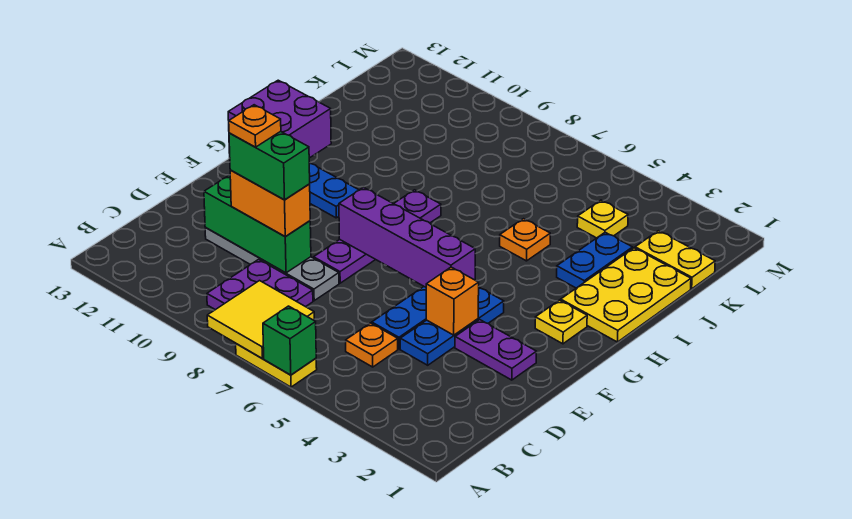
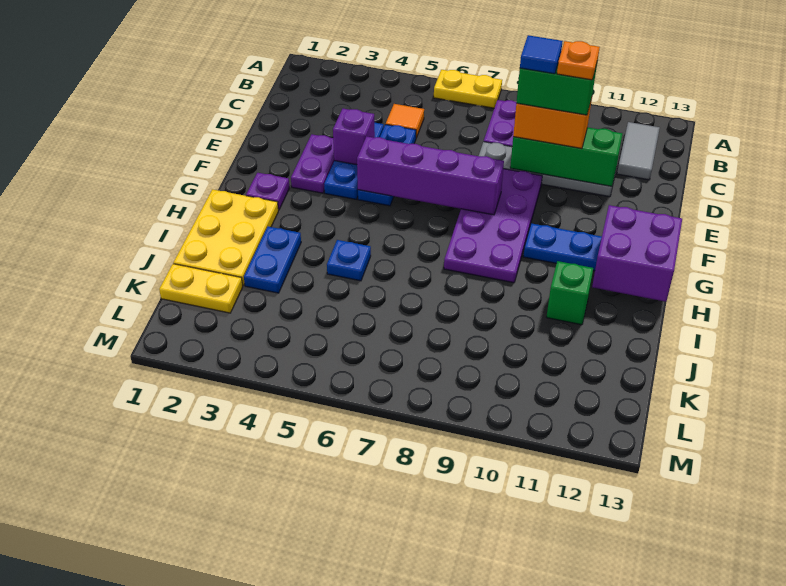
green brick A6 level 2 -> green brick I11 level 1
yellow tile A7:B8 level 2 -> none
none -> grey tile B12:C12 level 1
orange plate C5 level 1 -> orange tile C5 level 1
none -> blue tile D9 level 5
purple plate E2:E3 level 1 -> purple plate E3:F3 level 1
orange brick E4 level 2 -> purple brick E4 level 2
purple plate E8:H8 level 1 -> purple plate E8:H9 level 1
yellow plate G2 level 1 -> purple plate G2 level 1
orange plate I5 level 1 -> blue plate I5 level 1
yellow plate K4 level 1 -> none

